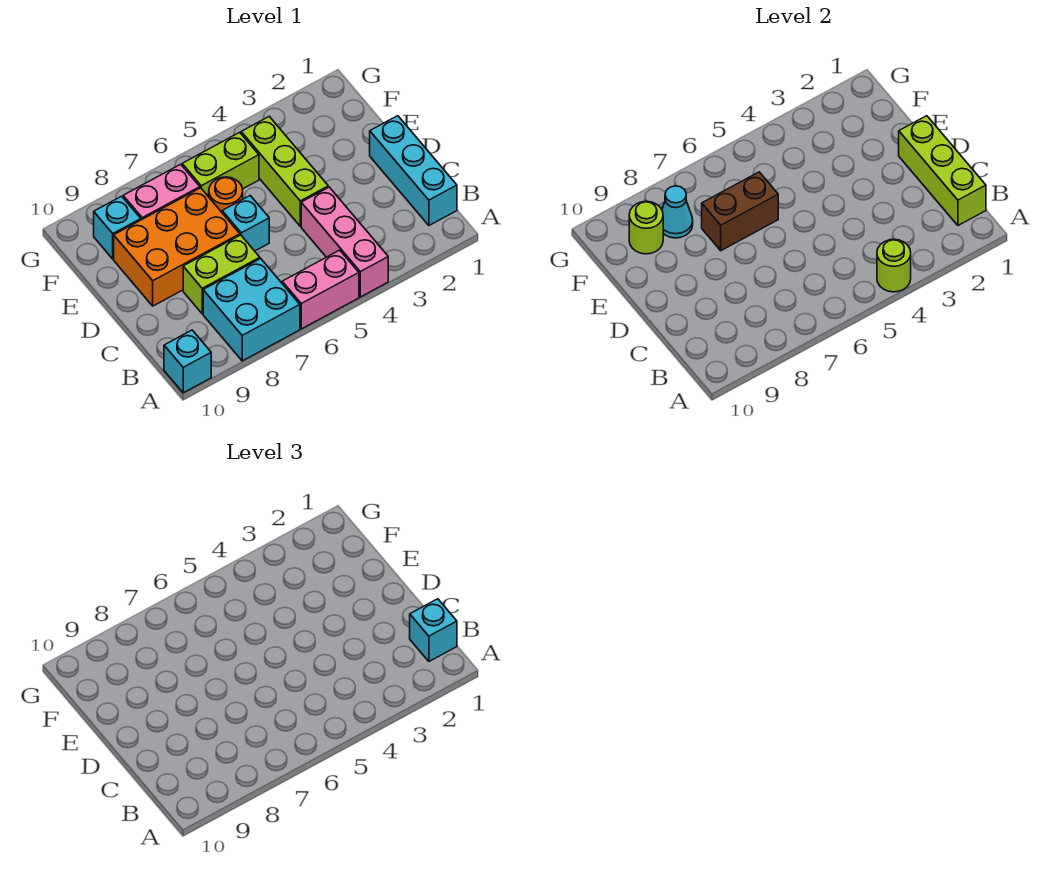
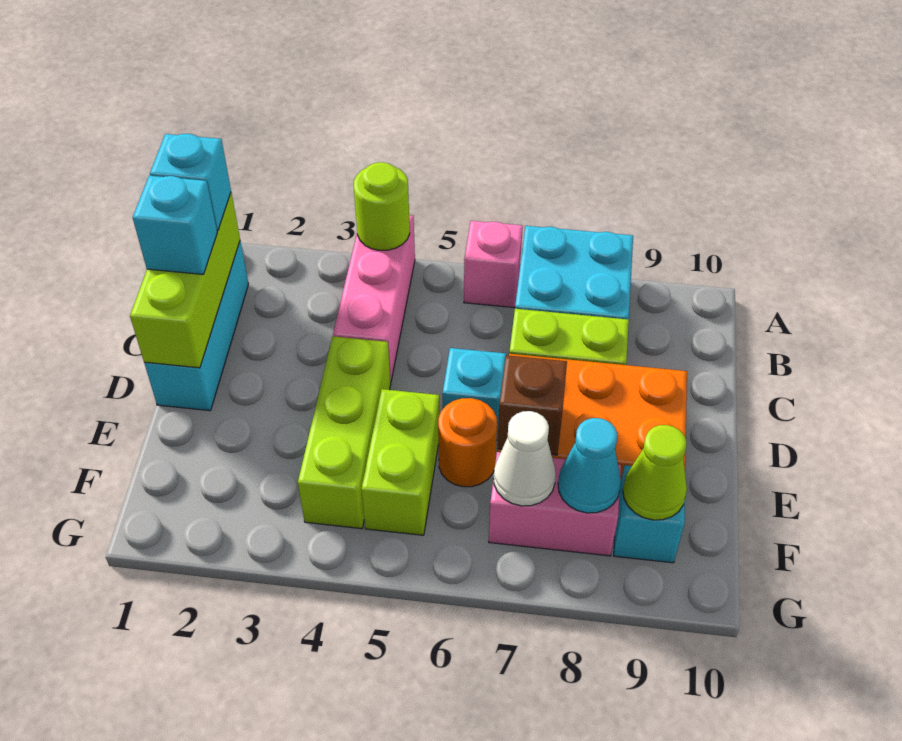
pink brick A5:A6 level 1 -> pink brick A6 level 1
cyan brick A10 level 1 -> cyan brick C1 level 3
brown brick E6:E7 level 2 -> brown brick E7 level 2
lime brick F5:F6 level 1 -> lime brick E5:F5 level 1
none -> white cone F7 level 2
lime round brick F9 level 2 -> lime cone F9 level 2

